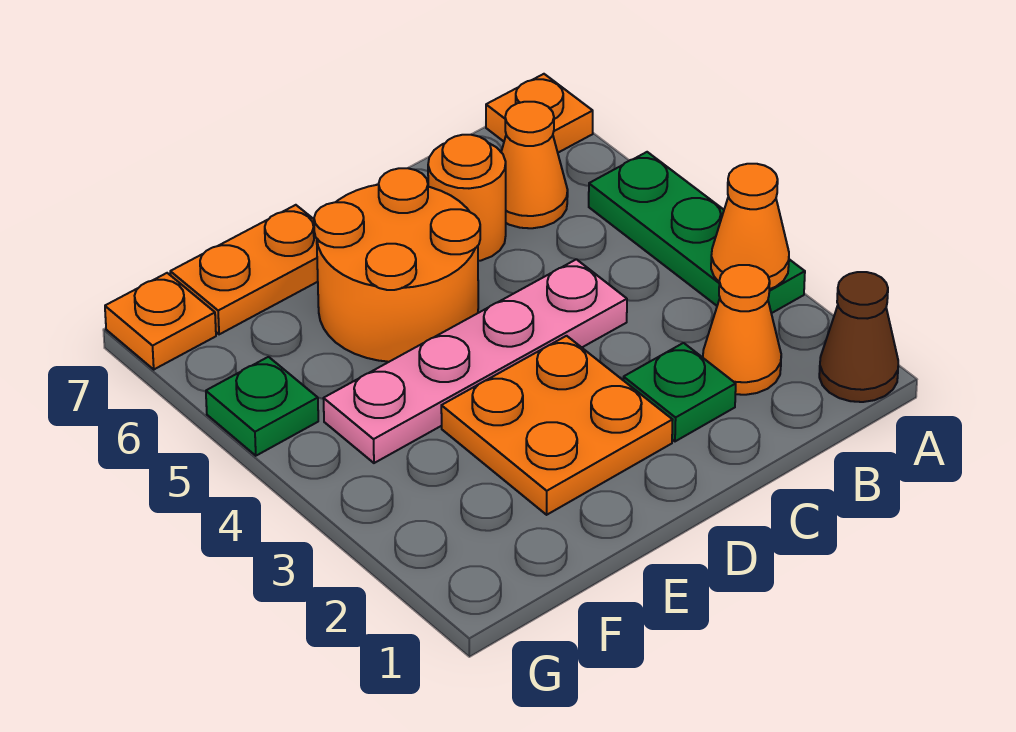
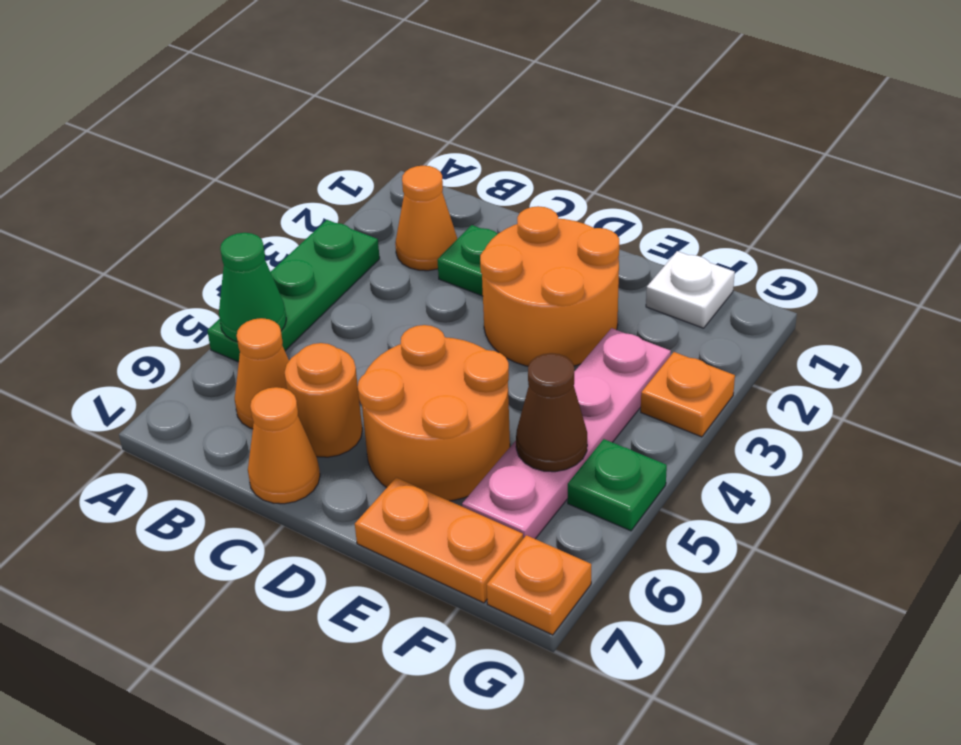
brown cone A1 level 1 -> brown cone F5 level 2
orange cone A3 level 2 -> orange cone C7 level 1
none -> green cone A5 level 2
orange plate A7 level 1 -> orange plate G3 level 1
pink plate C4:F4 level 1 -> pink plate F3:F6 level 1
orange plate D2:E3 level 1 -> orange round brick D2:E3 level 1
none -> white plate F1 level 1

